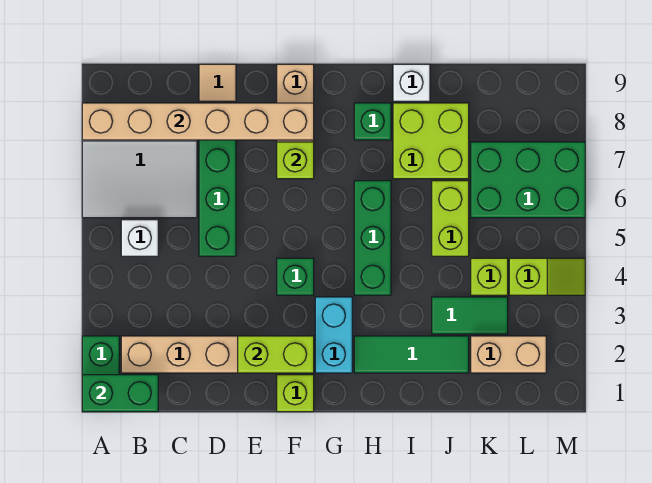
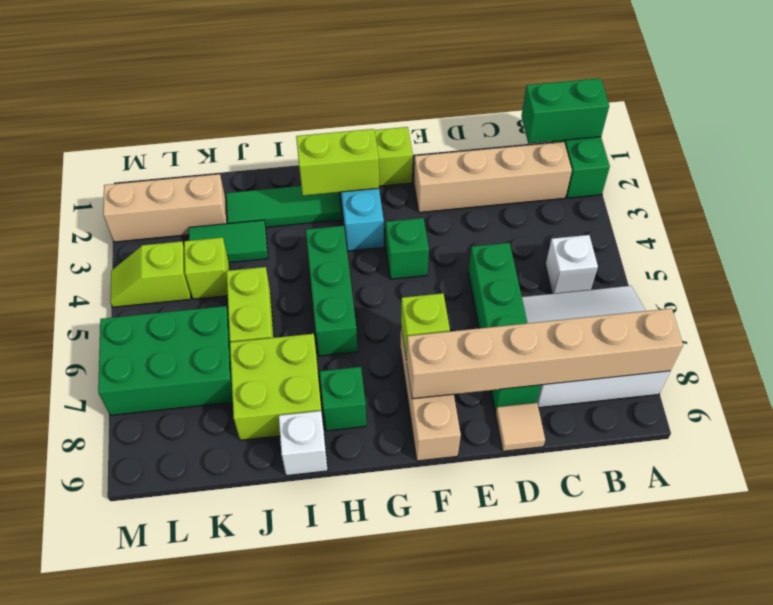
lime brick E2:F2 level 2 -> lime brick G2:H2 level 2
tan brick K2:L2 level 1 -> tan brick K2:M2 level 1

